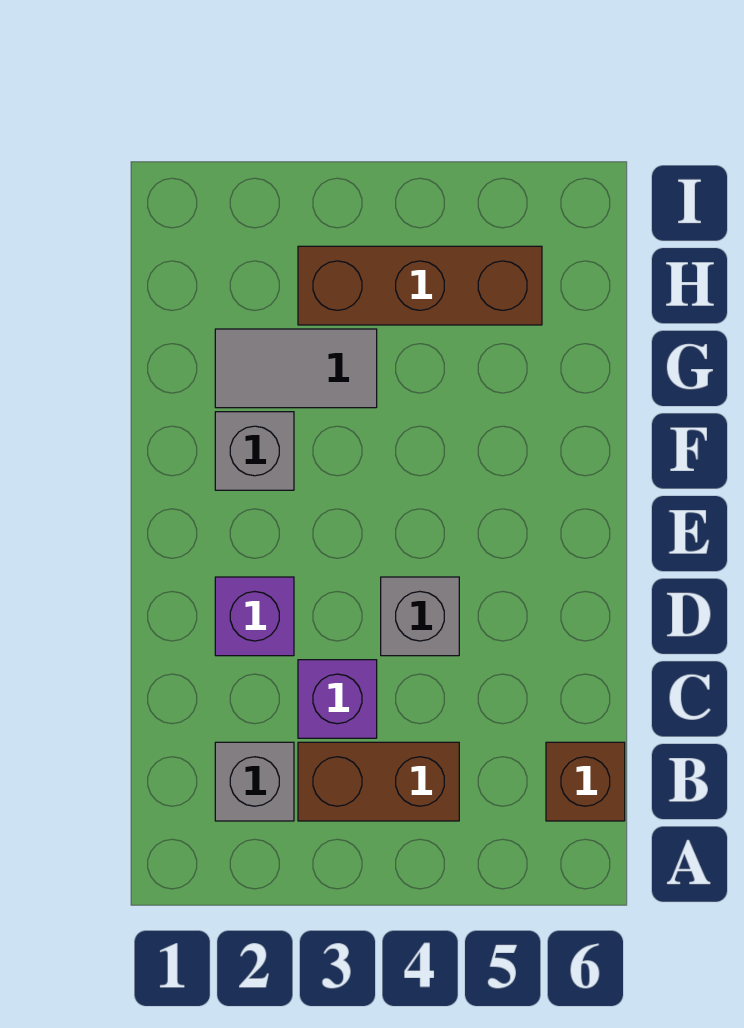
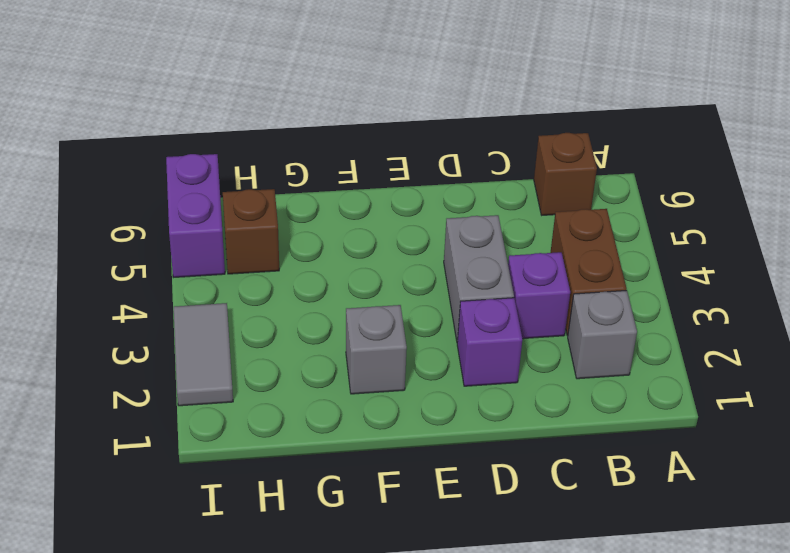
grey brick D4 level 1 -> grey brick D3:D4 level 1
grey tile G2:G3 level 1 -> grey tile I2:I3 level 1
brown brick H3:H5 level 1 -> brown brick H5 level 1
none -> purple brick I5:I6 level 1

